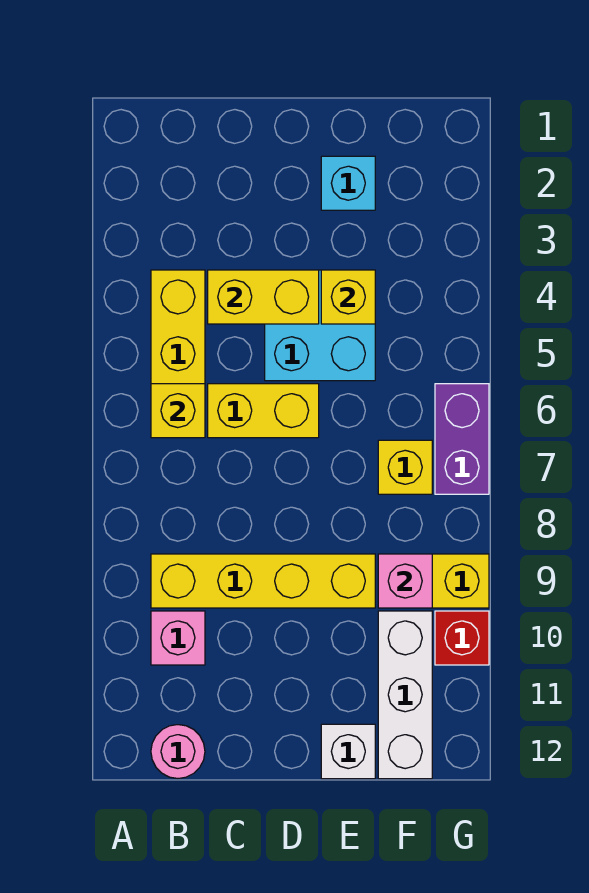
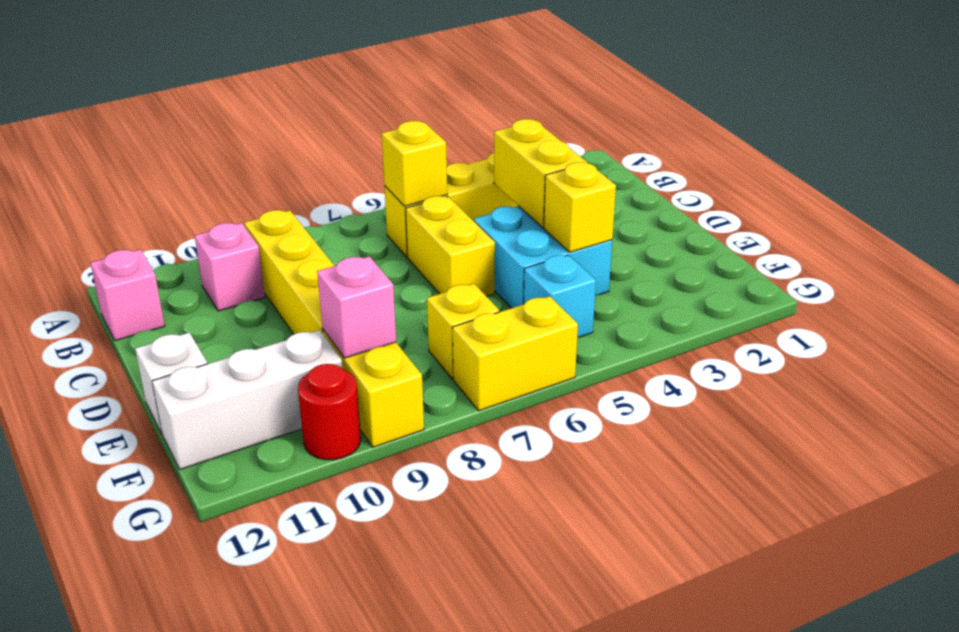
pink round brick B12 level 1 -> pink brick B12 level 1
cyan brick E2 level 1 -> cyan brick F5 level 1
purple brick G6:G7 level 1 -> yellow brick G6:G7 level 1
red brick G10 level 1 -> red round brick G10 level 1

